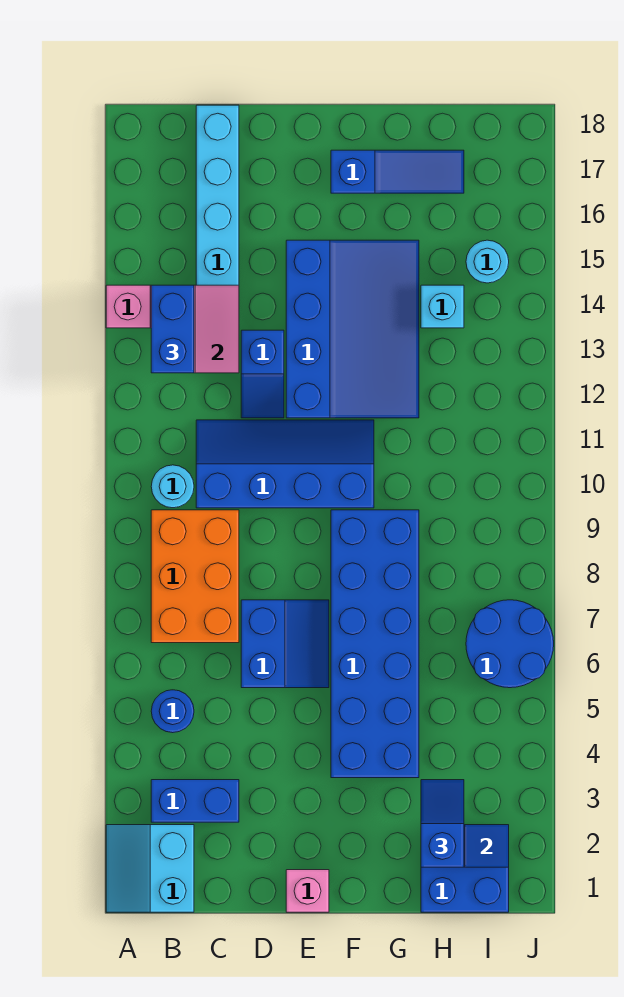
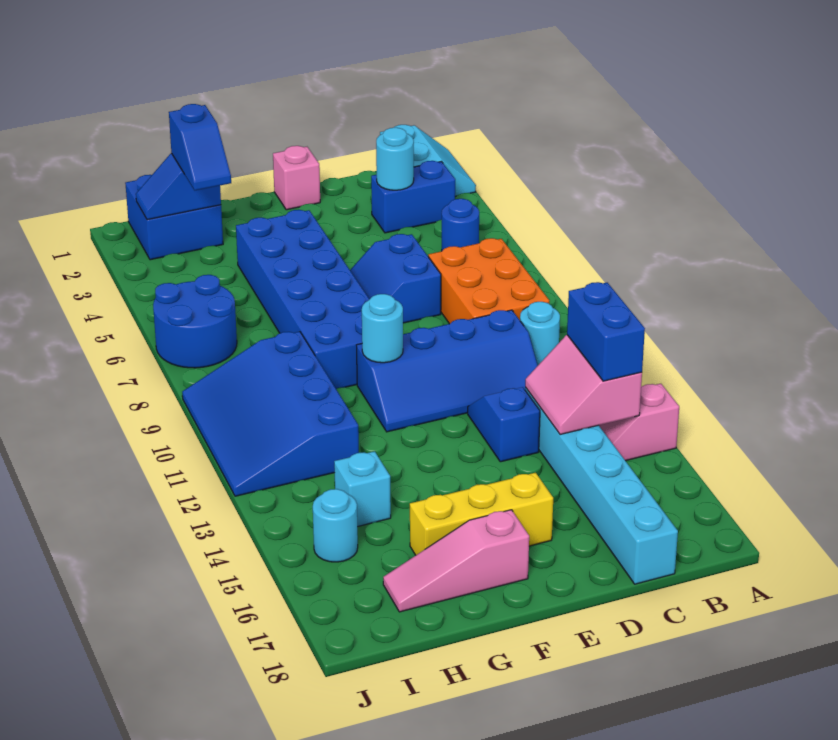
none -> cyan round brick C3 level 2
blue slope E12:G15 level 1 top E -> blue slope H9:J12 level 1 top H
none -> yellow brick E16:G16 level 1
none -> cyan round brick F10 level 2
blue slope F17:H17 level 1 top F -> pink slope F17:H17 level 1 top F

